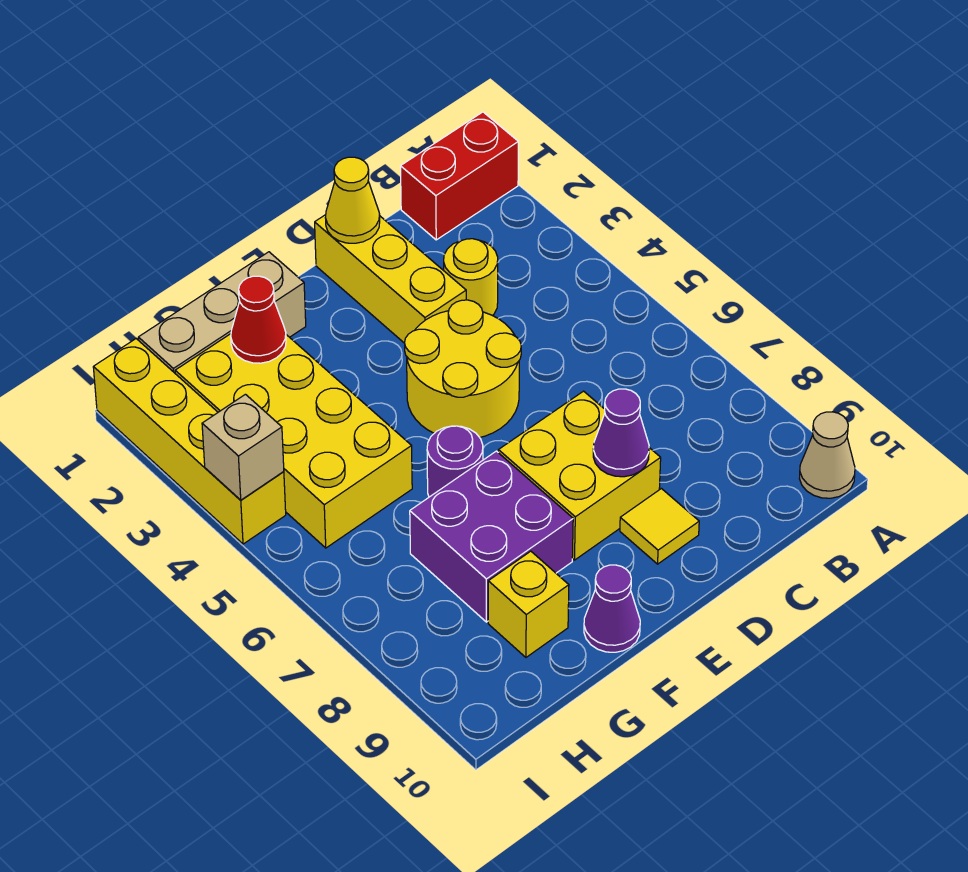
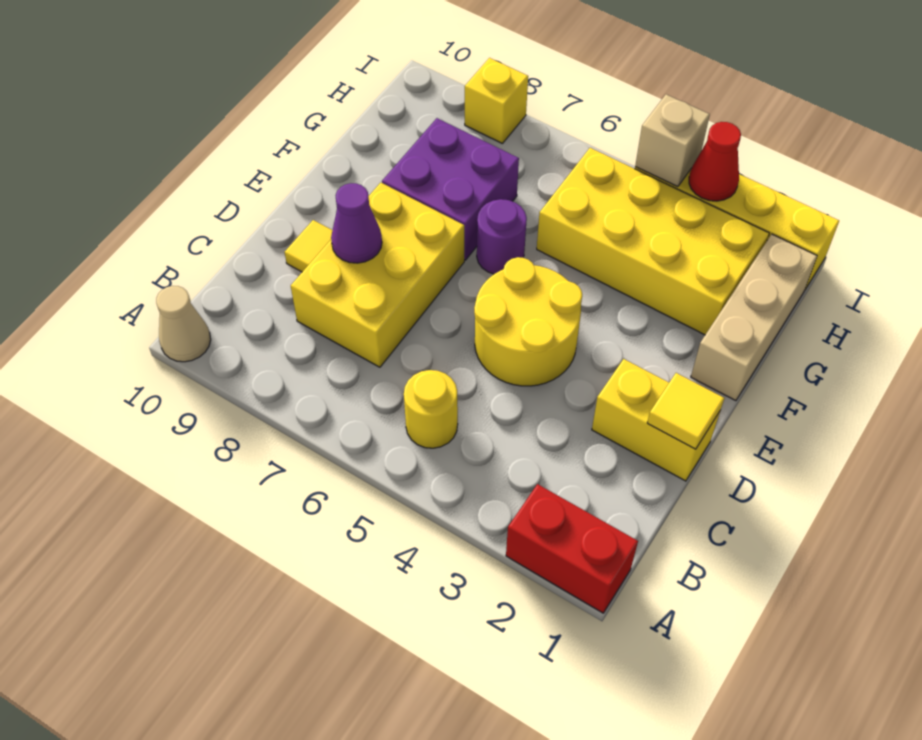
red brick A1:B1 level 1 -> red brick A1:A2 level 1
yellow round brick C3 level 1 -> yellow round brick B5 level 1
yellow brick D1:D3 level 1 -> yellow brick D1:D2 level 1
yellow cone D1 level 2 -> yellow tile D1 level 2
yellow brick D7:E8 level 1 -> yellow brick C7:E8 level 1
purple cone F10 level 1 -> none
red cone G2 level 2 -> red cone I3 level 2
yellow brick G9 level 1 -> yellow brick I8 level 1

